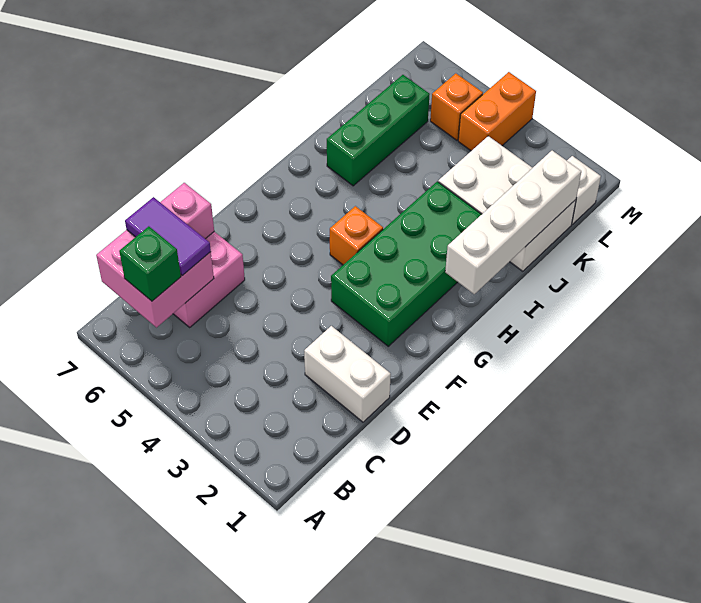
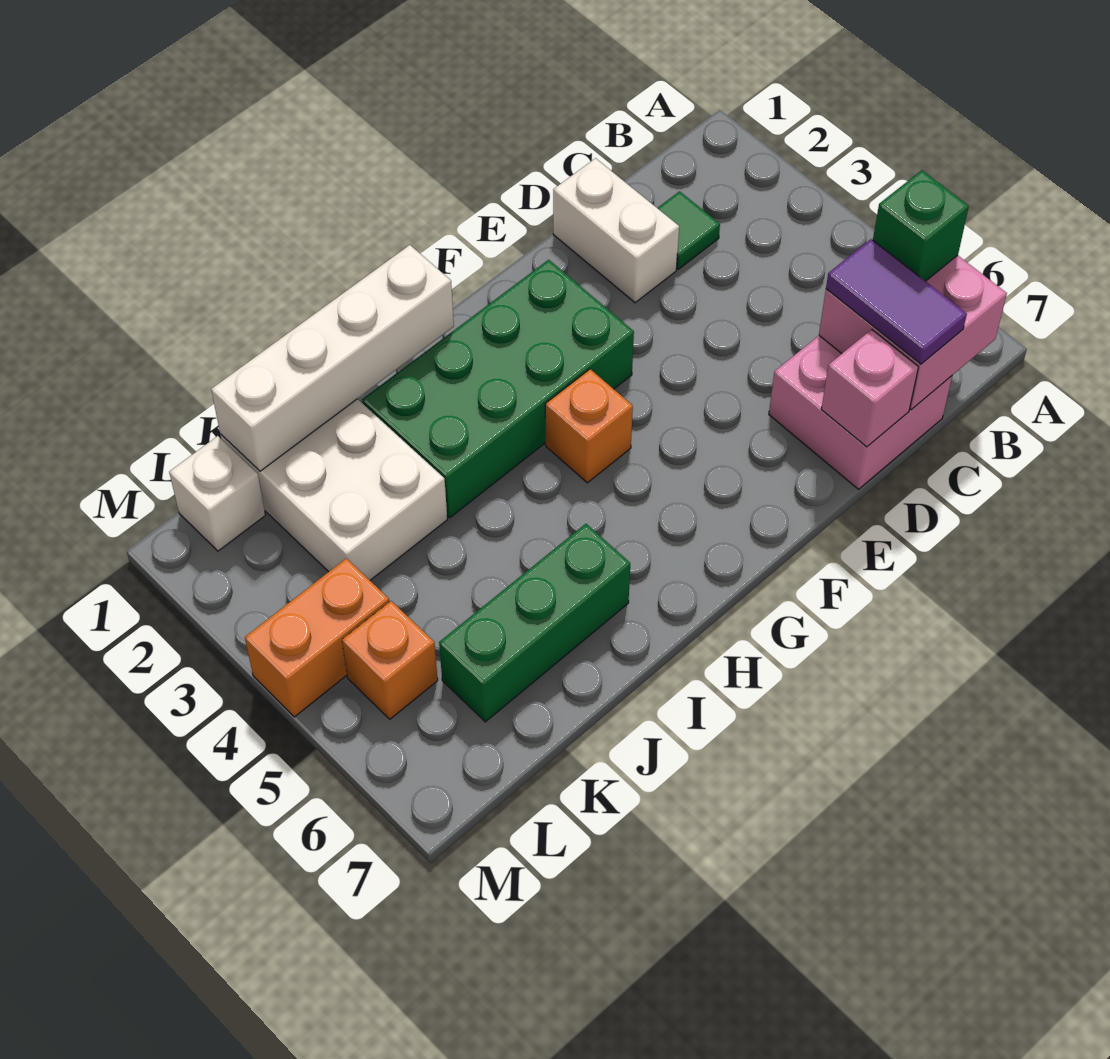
none -> green tile C2 level 1

